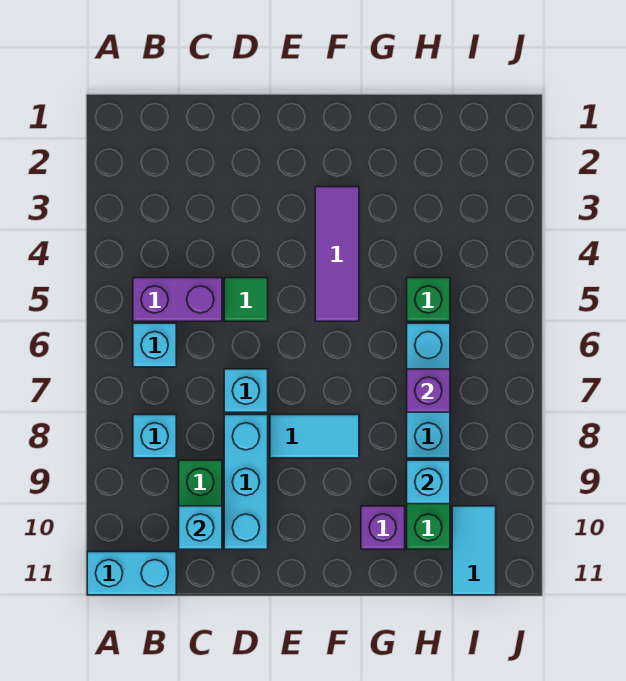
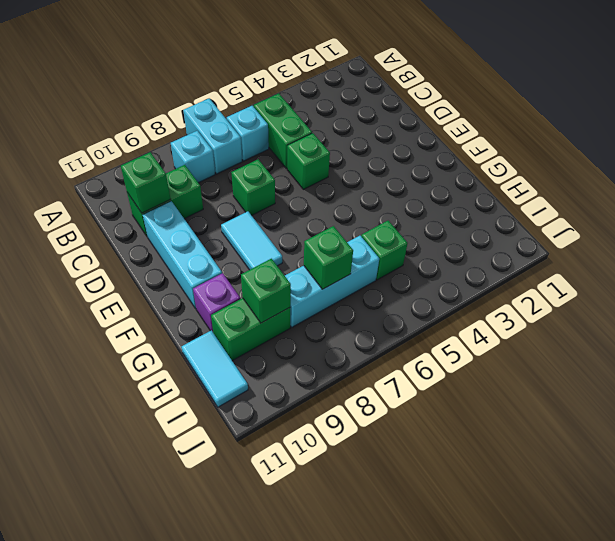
cyan brick A11:B11 level 1 -> cyan brick A7:B7 level 1
purple brick B5:C5 level 1 -> green brick B5:C5 level 1
cyan brick C10 level 2 -> green brick C10 level 2
green tile D5 level 1 -> green brick D5 level 1
cyan brick D7 level 1 -> green brick D7 level 1
cyan brick D8:D10 level 1 -> cyan brick D10:F10 level 1
purple tile F3:F5 level 1 -> none
purple brick H7 level 2 -> green brick H7 level 2
cyan brick H9 level 2 -> green brick H9 level 2
cyan tile I10:I11 level 1 -> cyan tile H11:I11 level 1

